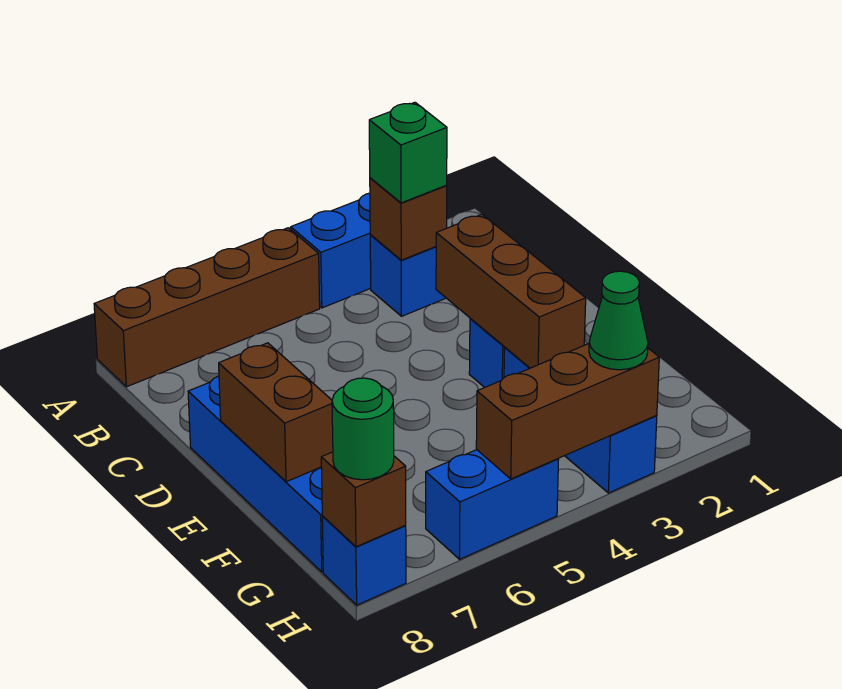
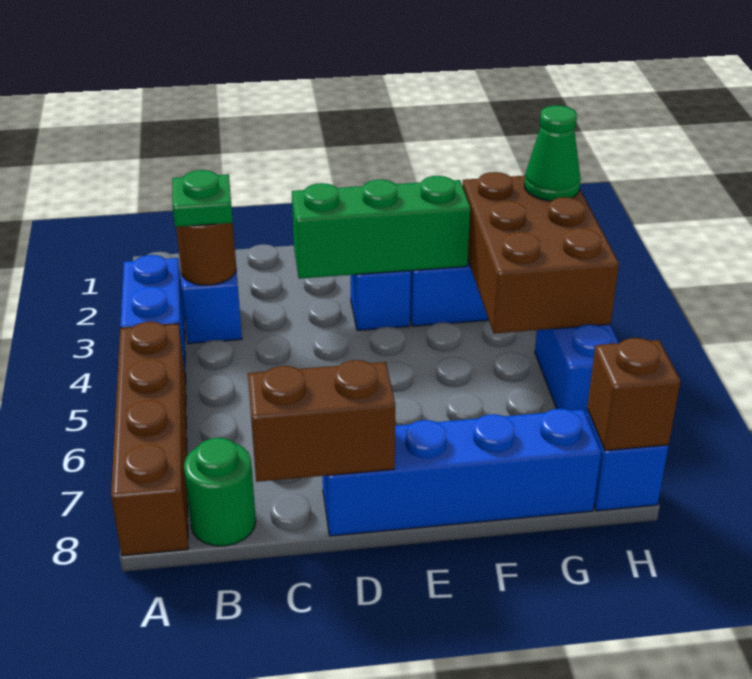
brown brick B3 level 2 -> brown round brick B3 level 2
green brick B3 level 3 -> green plate B3 level 3
brown brick D3:F3 level 2 -> green brick D3:F3 level 2
brown brick E8:F8 level 2 -> brown brick C8:D8 level 2
brown brick H3:H5 level 2 -> brown brick G3:H5 level 2
green round brick H8 level 3 -> green round brick B8 level 1

